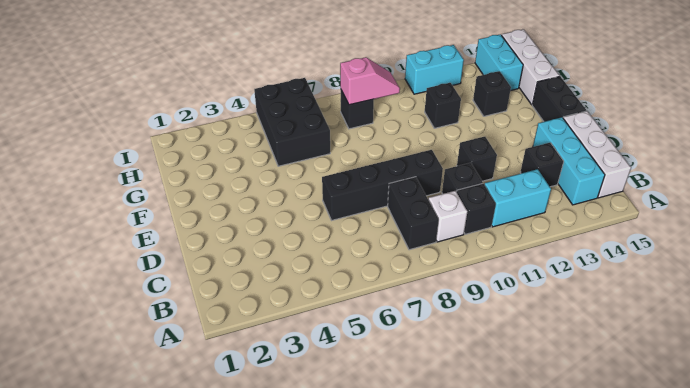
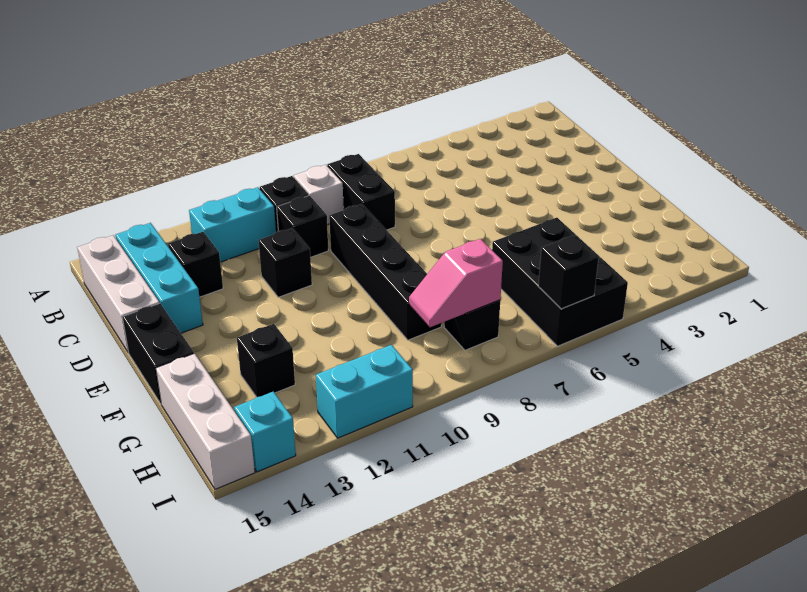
black brick D6:D9 level 1 -> black brick D9:G9 level 1
black brick G11 level 1 -> black brick I6 level 2
cyan brick H14:I14 level 1 -> cyan brick I14 level 1

